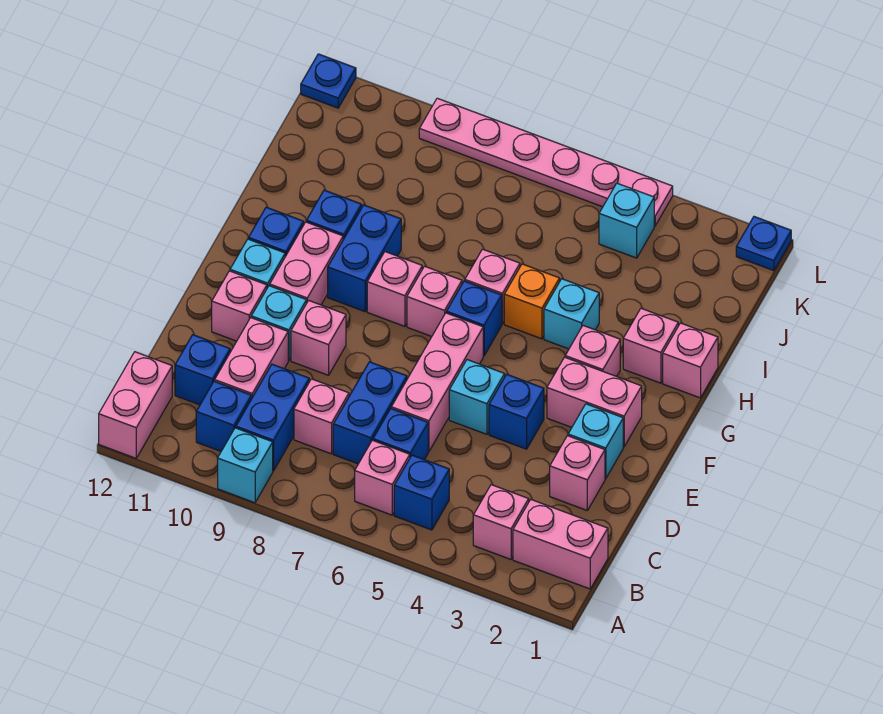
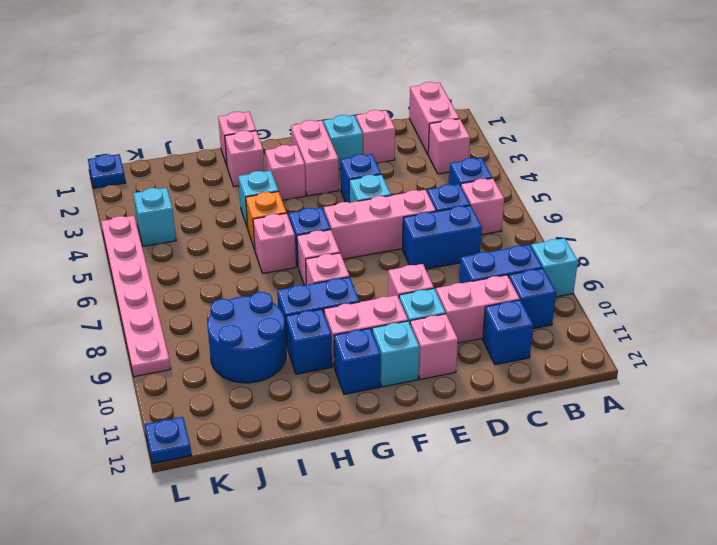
pink brick A12:B12 level 1 -> none
pink brick C8 level 1 -> none
none -> blue round brick I9:J10 level 1

